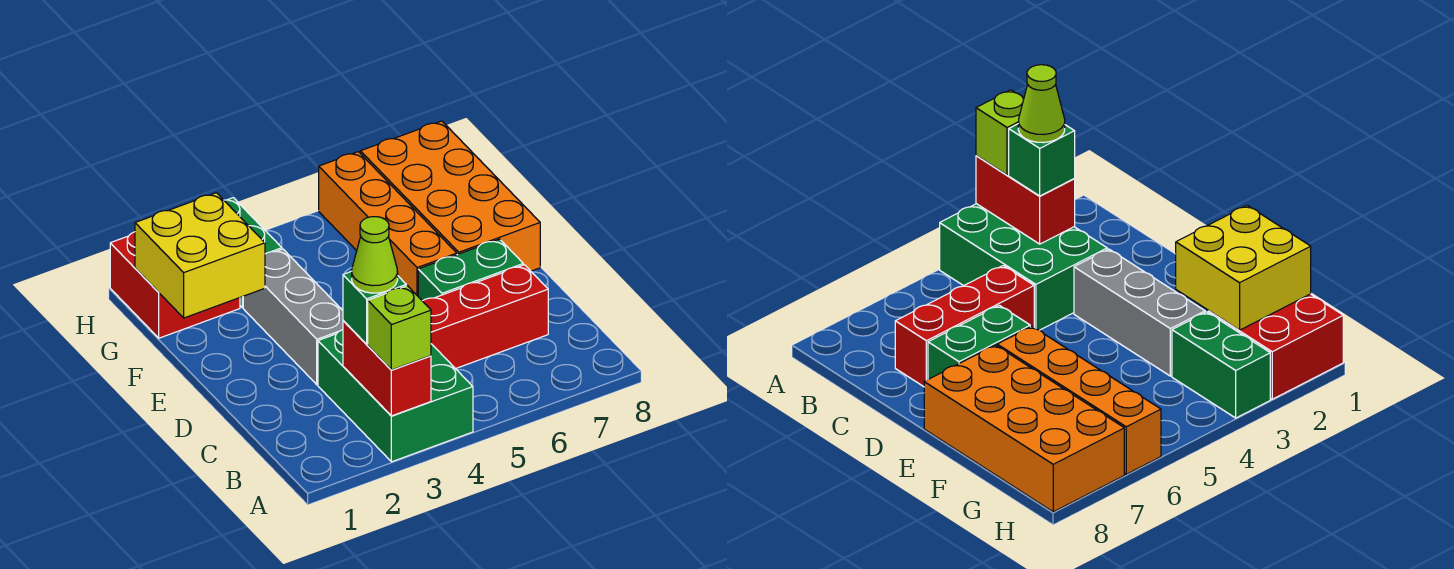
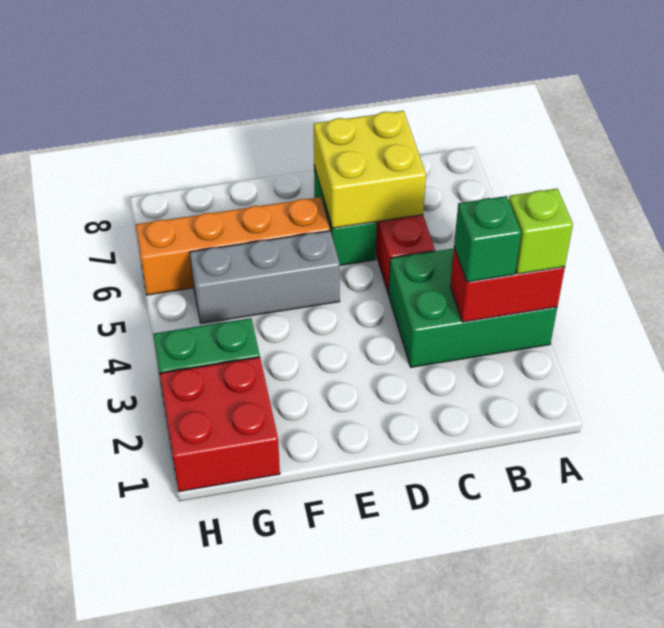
lime cone B3 level 4 -> none
grey brick D3:F3 level 1 -> grey brick E5:G5 level 1
orange brick E7:H8 level 1 -> none
yellow brick F1:G2 level 2 -> yellow brick C6:D7 level 2

